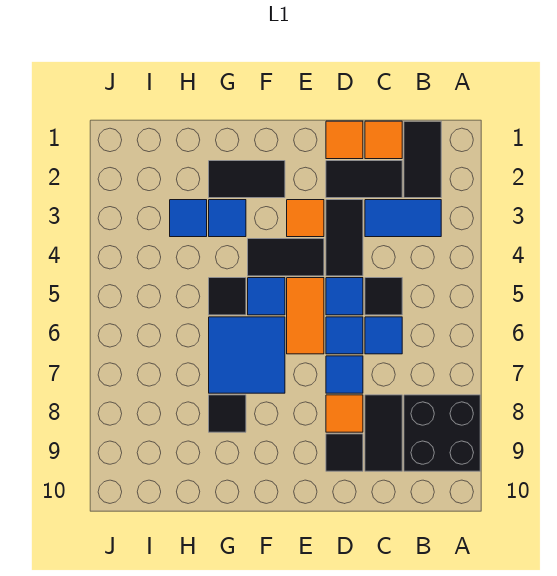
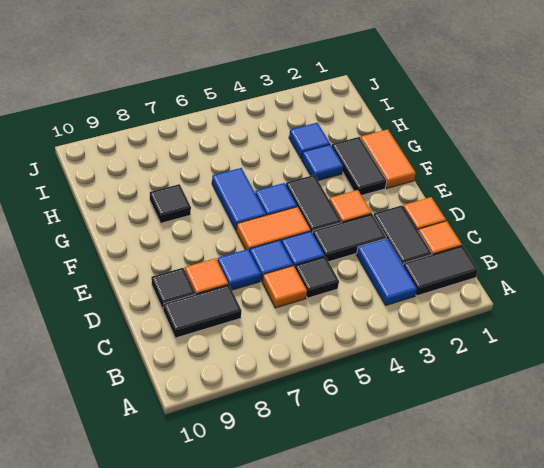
black brick A8:B9 level 1 -> none
blue tile C6 level 1 -> orange tile C6 level 1
none -> orange tile F1:G1 level 1
blue tile F6:G7 level 1 -> blue tile F6:G6 level 1
black tile G5 level 1 -> none

